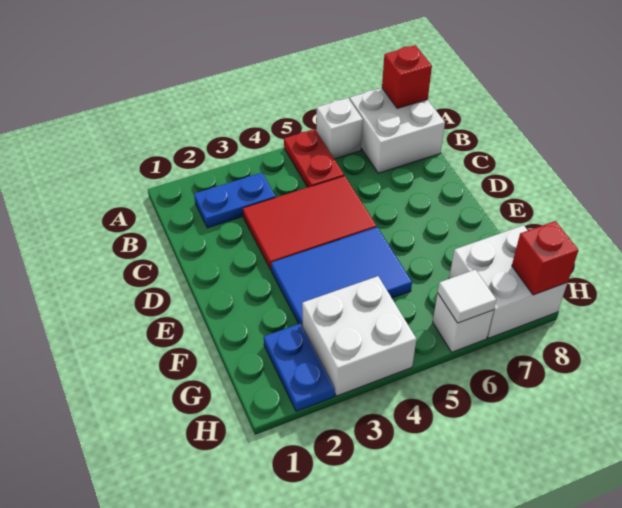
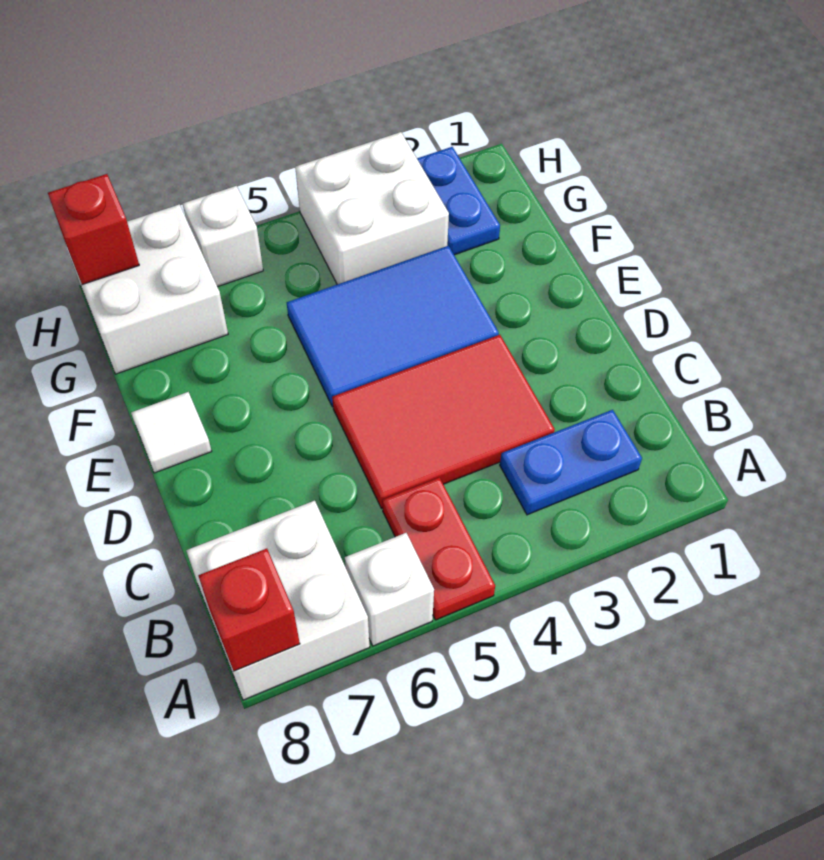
white tile H6 level 2 -> white tile E8 level 1

